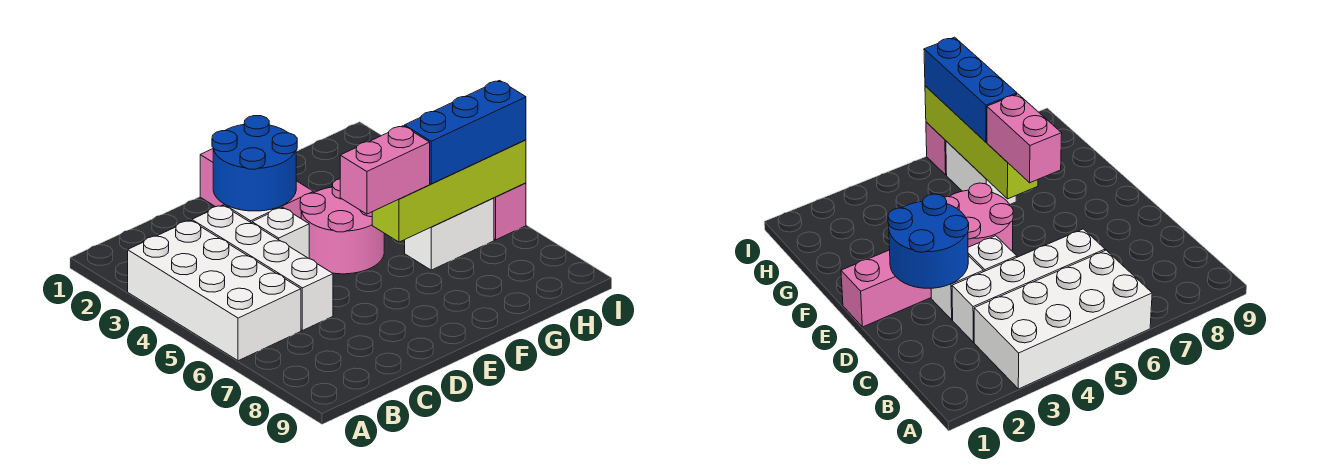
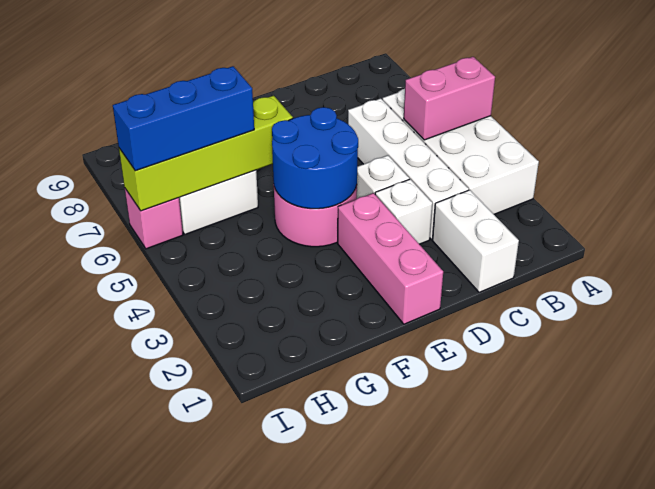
none -> white brick C1:C2 level 1
blue round brick D2:E3 level 2 -> blue round brick E4:F5 level 2
pink brick E6:F6 level 3 -> pink brick A5:B5 level 2

